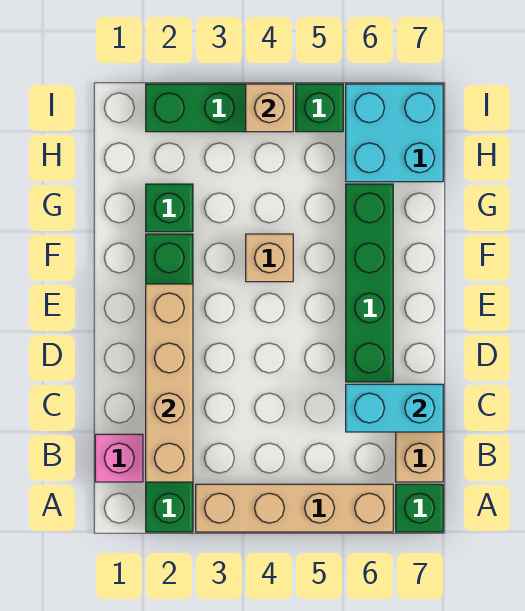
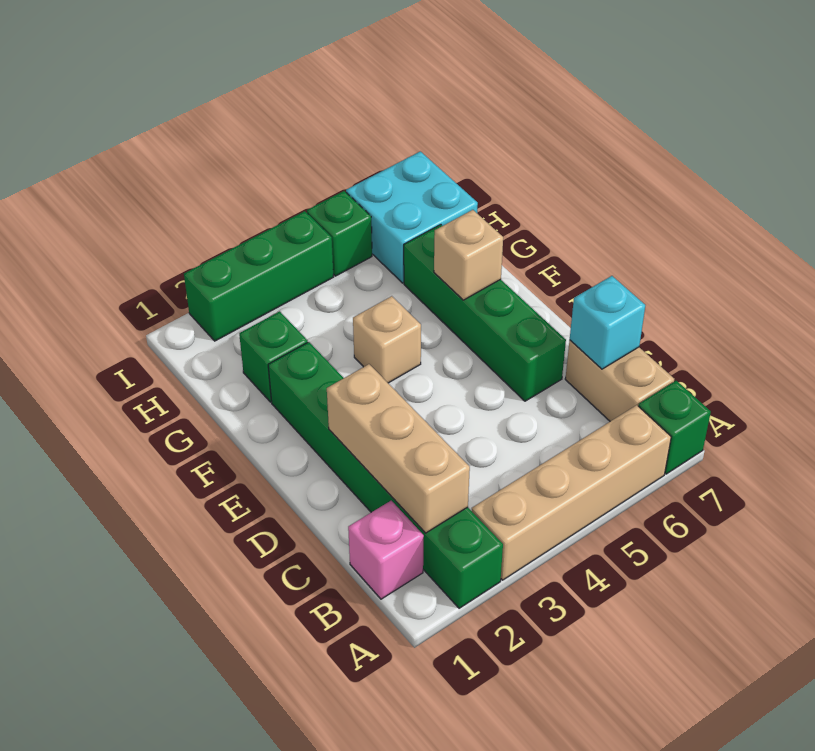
tan brick B2:E2 level 2 -> tan brick B2:D2 level 2
cyan brick C6:C7 level 2 -> cyan brick C7 level 2
tan brick I4 level 2 -> tan brick F6 level 2

